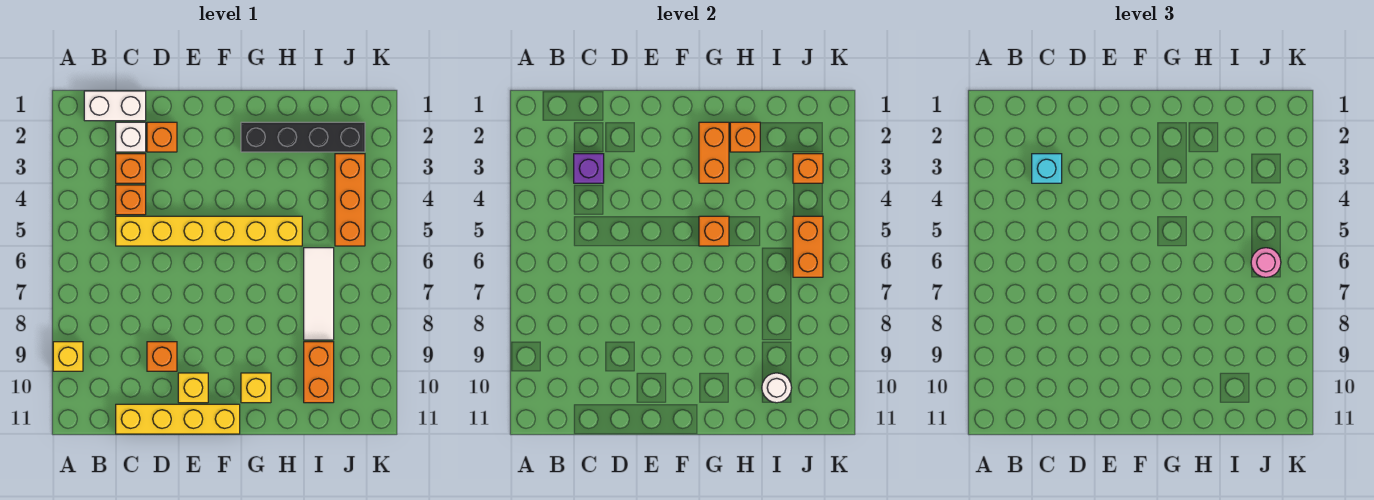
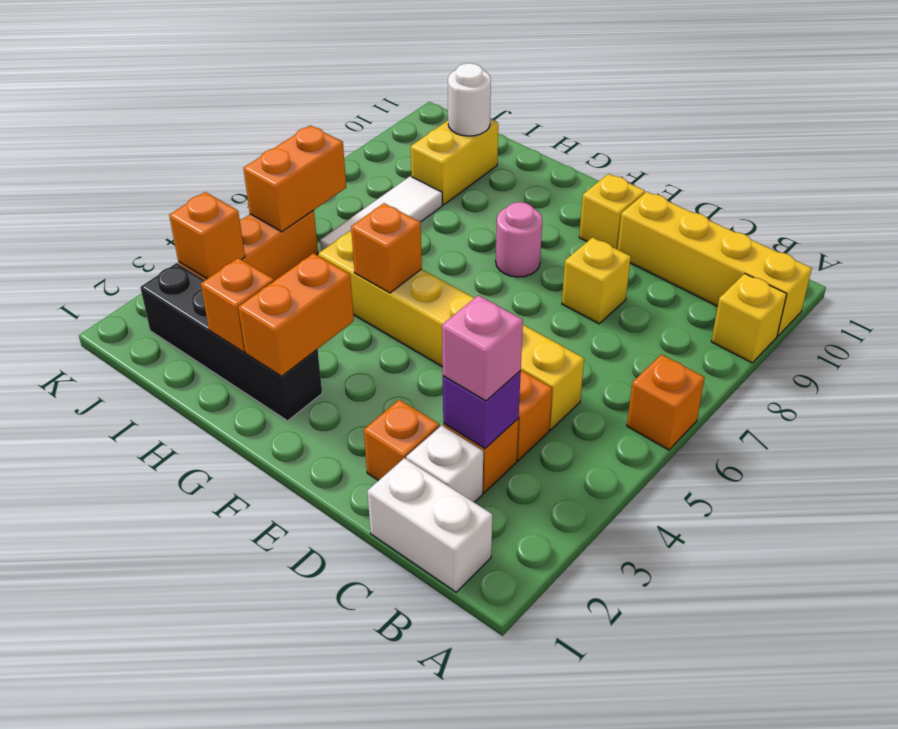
cyan brick C3 level 3 -> pink brick C3 level 3
yellow brick C11:F11 level 1 -> yellow brick A10:D10 level 1
orange brick D9 level 1 -> orange brick A6 level 1
yellow brick G10 level 1 -> yellow brick D8 level 1
orange brick I9:I10 level 1 -> yellow brick I9:I10 level 1
pink round brick J6 level 3 -> pink round brick F8 level 1

